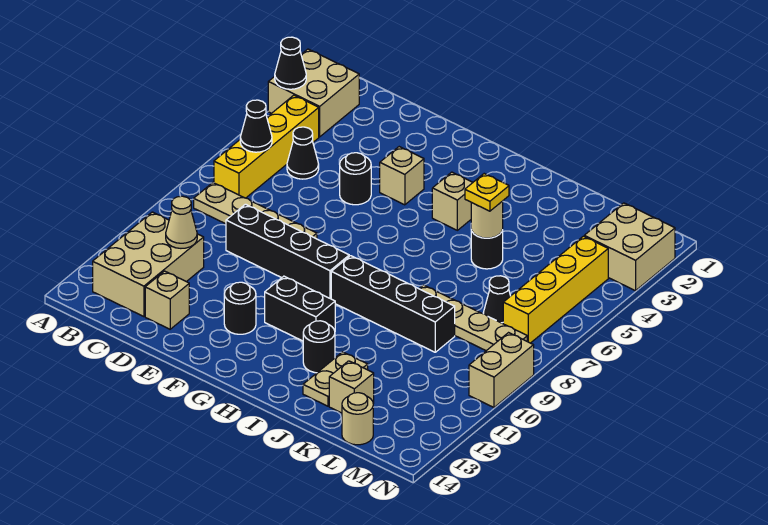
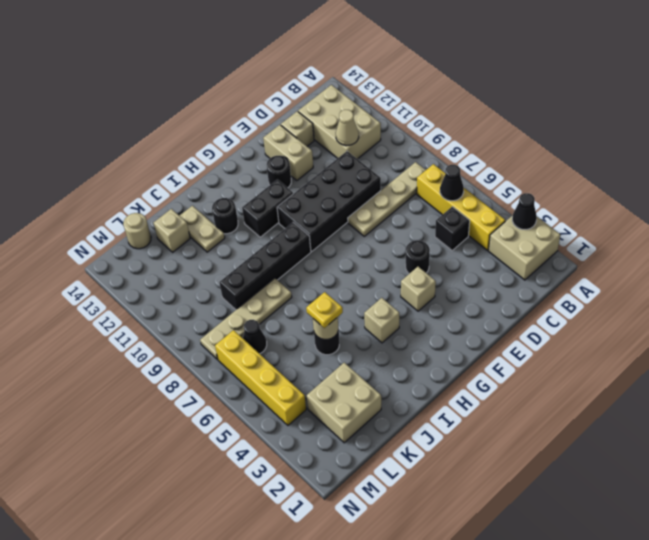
black cone C5 level 1 -> black brick C5 level 1
black brick D9:G9 level 1 -> black brick D9:G10 level 1
tan brick M2:N3 level 1 -> tan brick K2:L3 level 1
tan brick N9:N10 level 1 -> tan brick E12:E13 level 1

